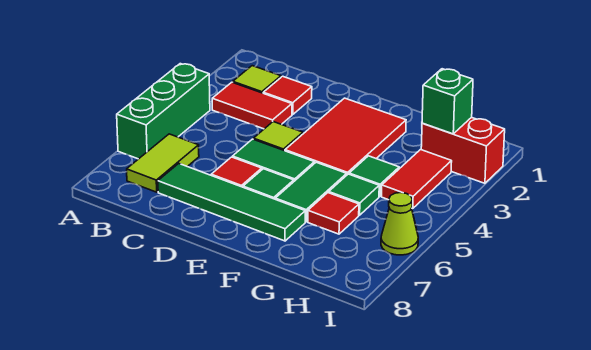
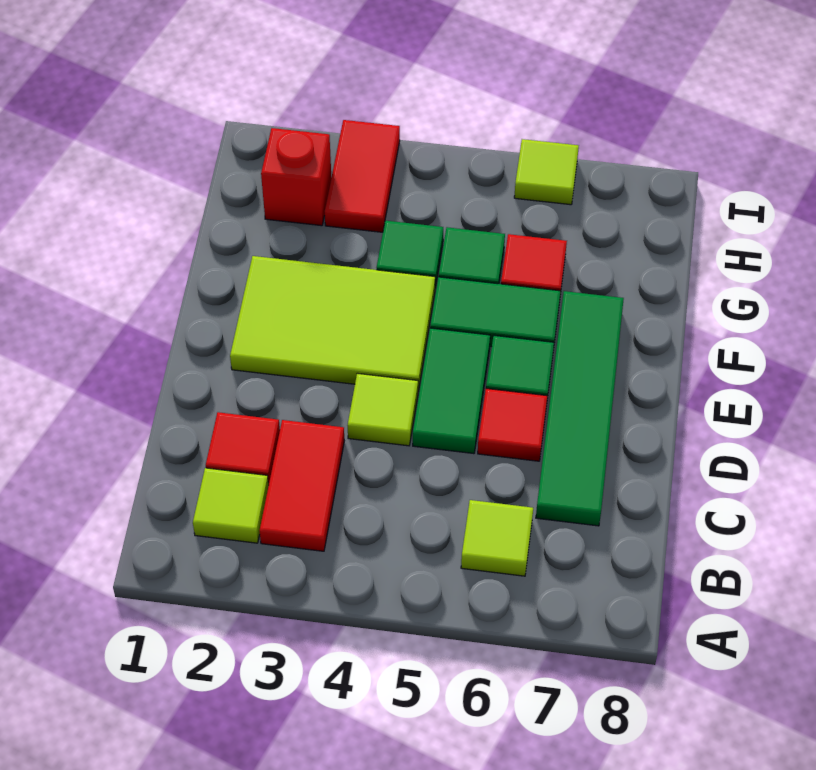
green brick A4:A6 level 1 -> none
lime tile B6:B7 level 1 -> lime tile B6 level 1
red tile E2:F4 level 1 -> lime tile E2:F4 level 1
red brick H2:I2 level 1 -> red brick H2 level 1
green brick H2 level 2 -> none
red tile H3:H4 level 1 -> red tile H3:I3 level 1
lime cone I6 level 1 -> lime tile I6 level 1

